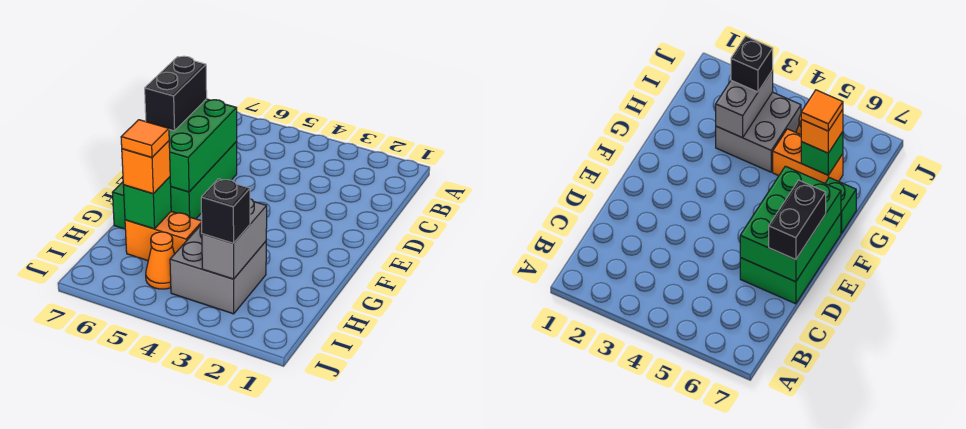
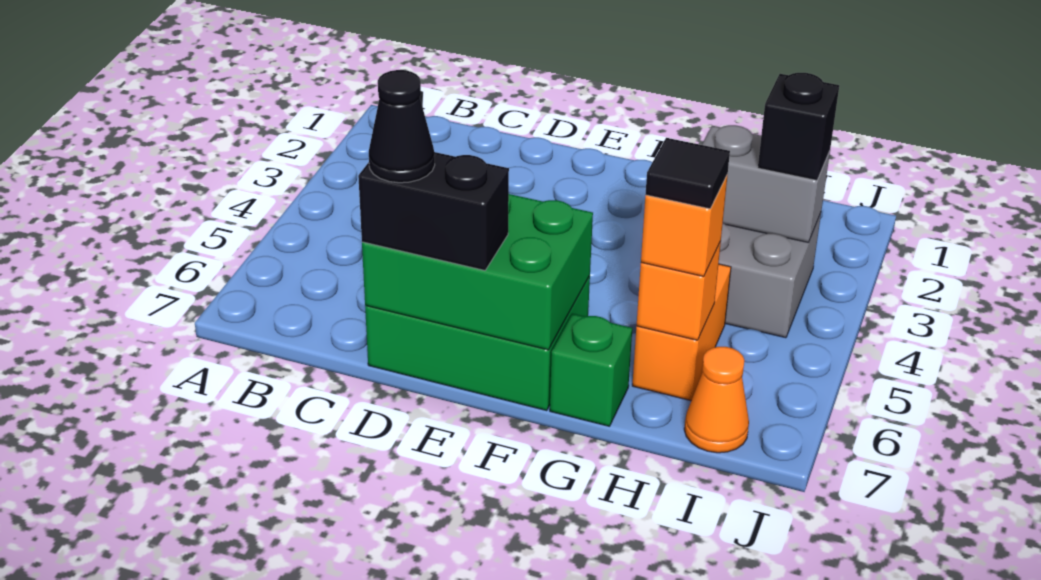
none -> black cone D7 level 4
green brick H6 level 2 -> orange brick H6 level 2
orange tile H6 level 4 -> black tile H6 level 4
orange cone I5 level 1 -> orange cone I7 level 1

